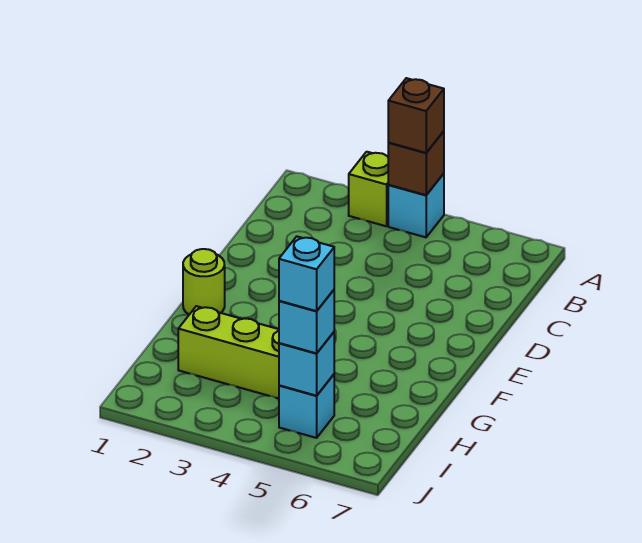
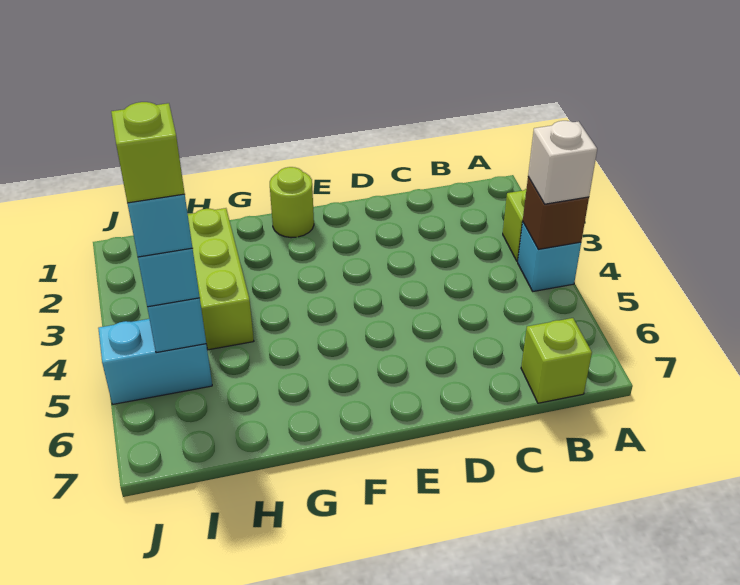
brown brick A4 level 3 -> white brick A4 level 3
none -> lime brick B7 level 1
cyan brick I5 level 1 -> cyan brick I5:J5 level 1
none -> lime brick I5 level 5

